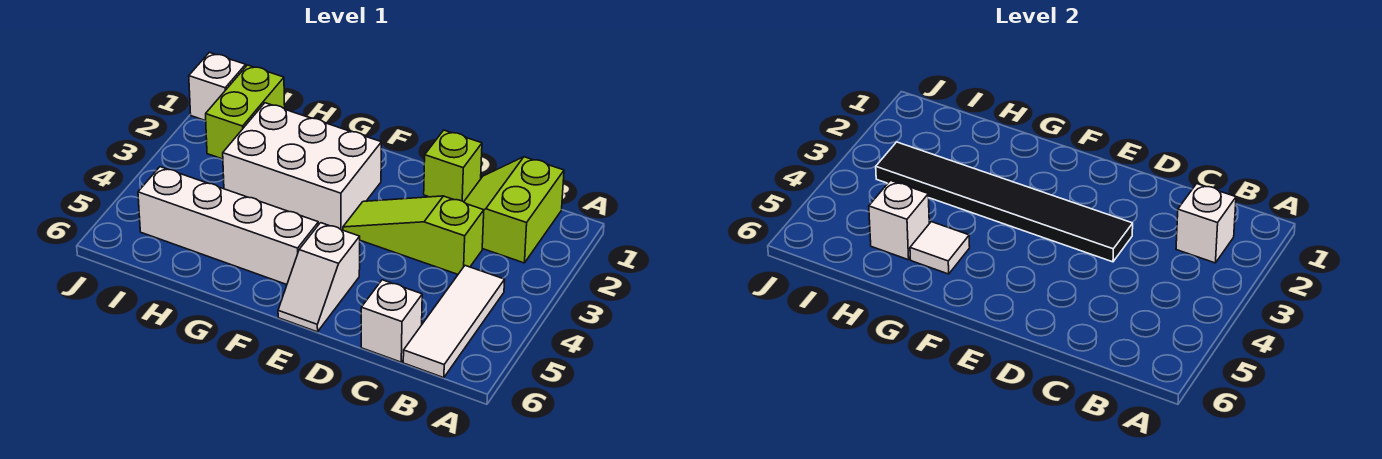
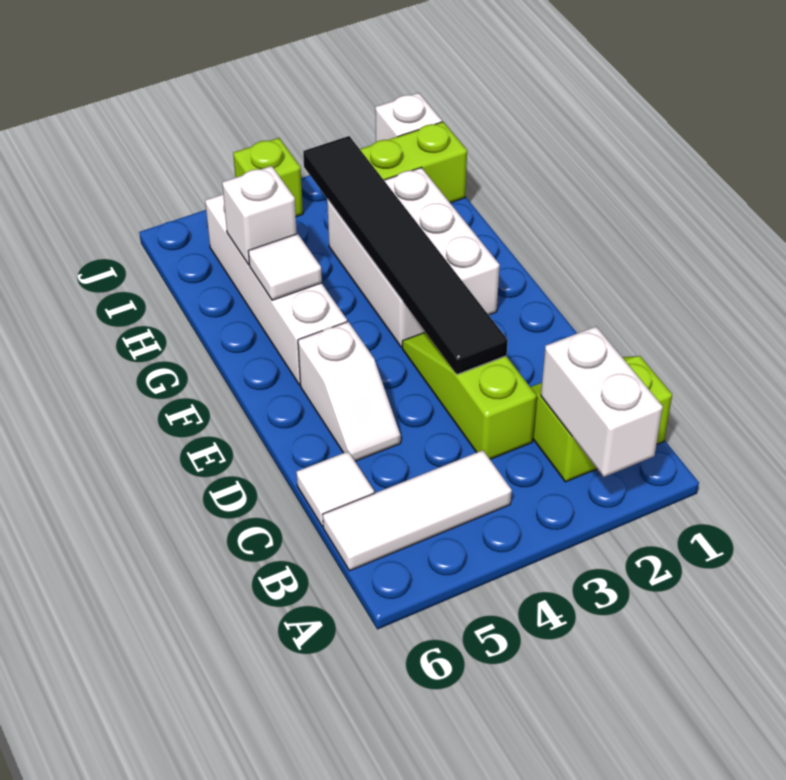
white brick B2 level 2 -> white brick A2:B2 level 2
white brick C6 level 1 -> white tile C6 level 1
lime brick D1 level 1 -> lime brick J4 level 1
white slope E5:E6 level 1 top 5 -> white slope D5:E5 level 1 top E

